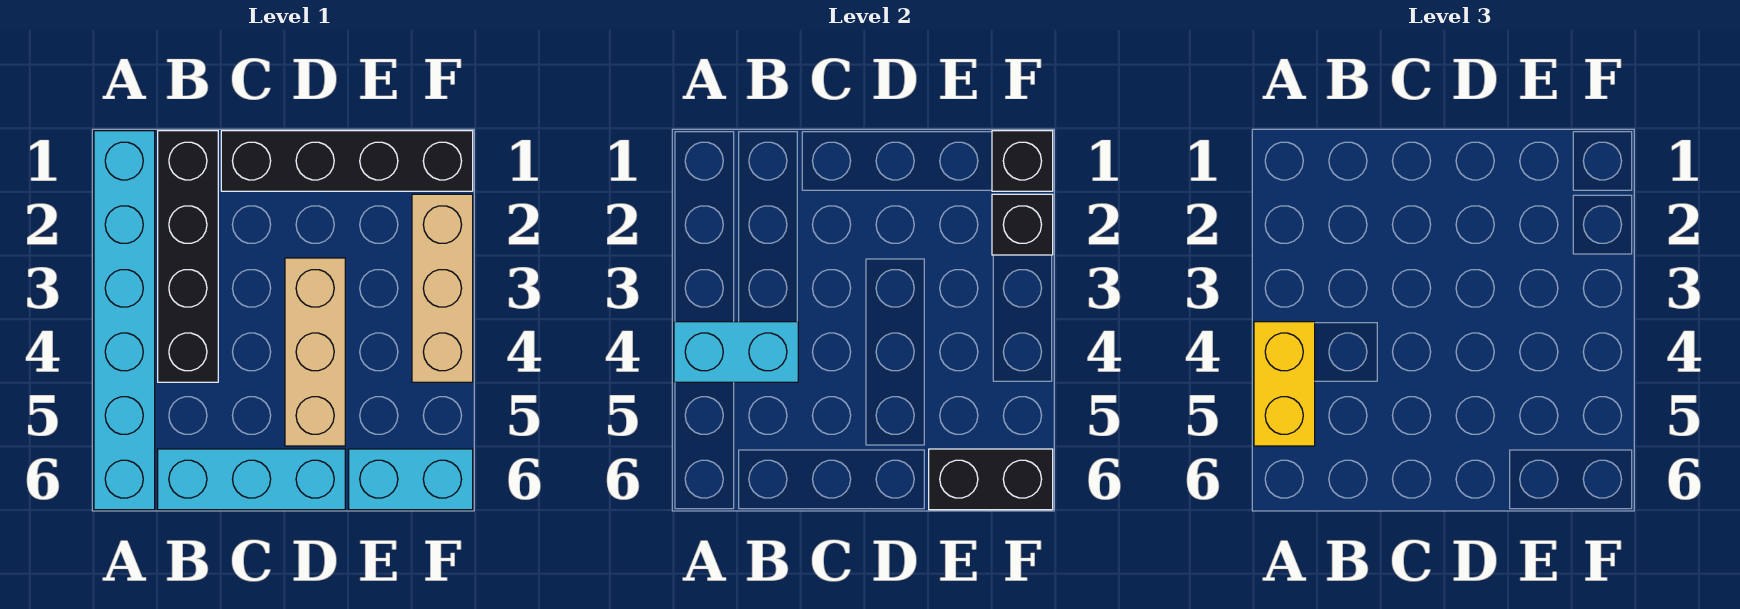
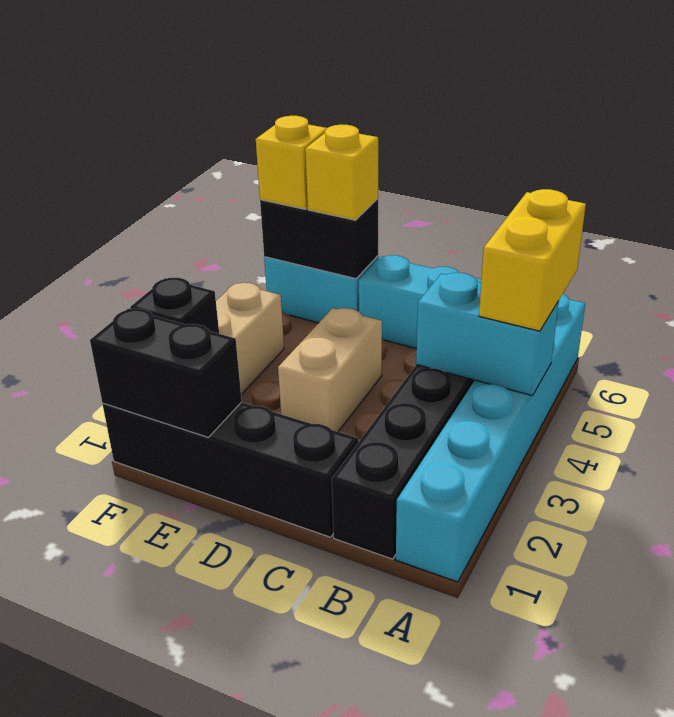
tan brick D3:D5 level 1 -> tan brick D3:D4 level 1
none -> yellow brick E6 level 3
black brick F1 level 2 -> black brick E1:F1 level 2
none -> yellow brick F6 level 3

